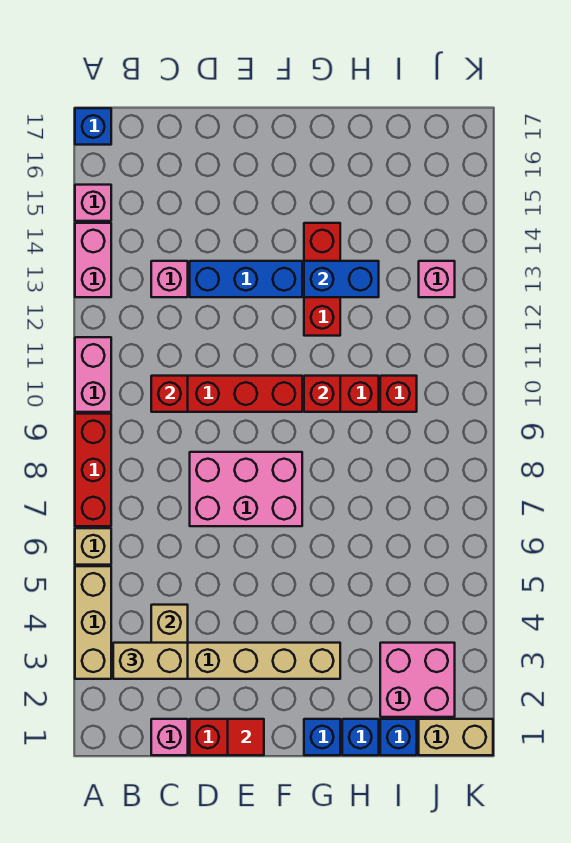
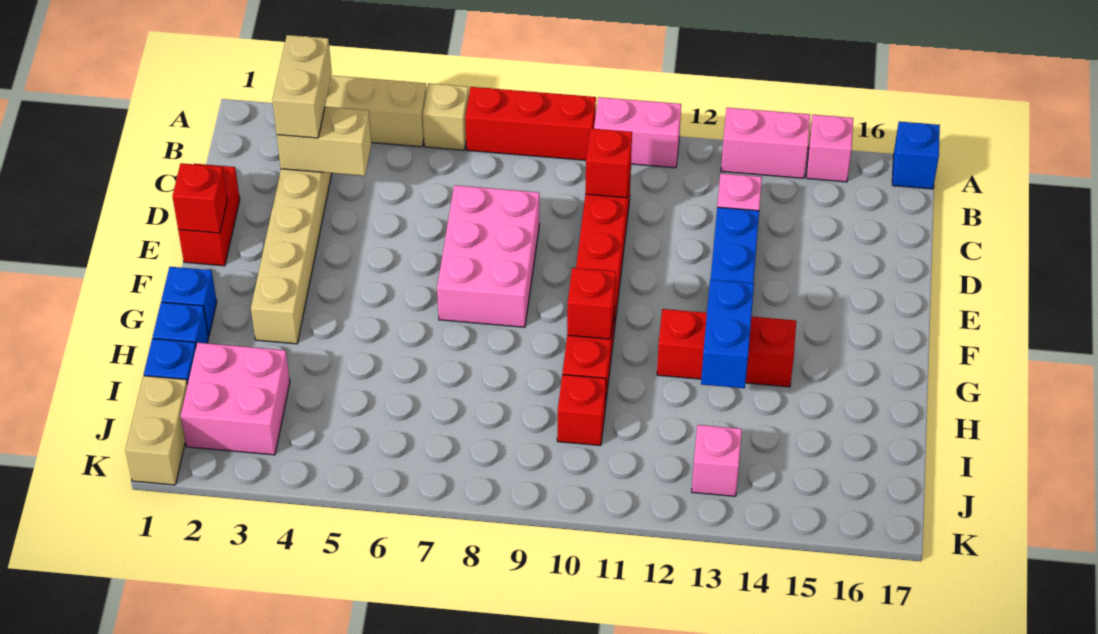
pink brick C1 level 1 -> none
red tile E1 level 2 -> red brick E1 level 2

